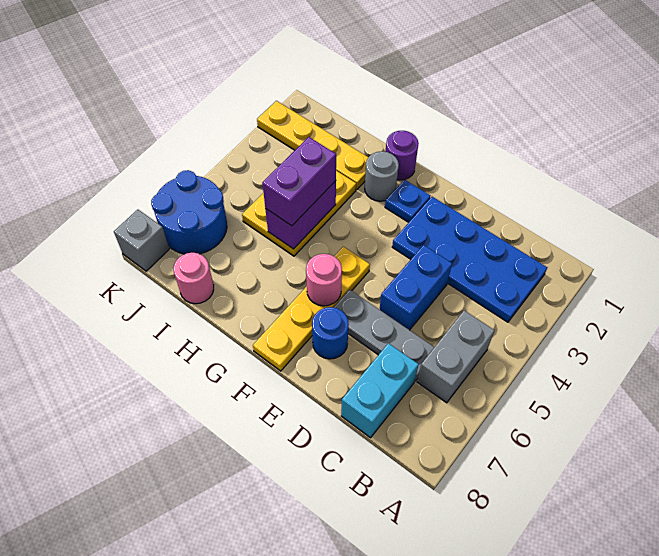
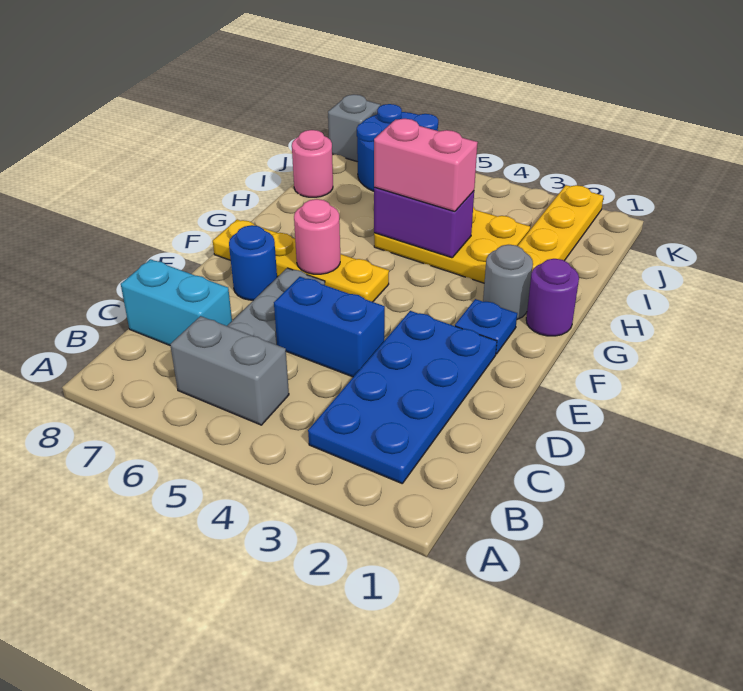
purple brick H4:H5 level 3 -> pink brick H4:H5 level 3

